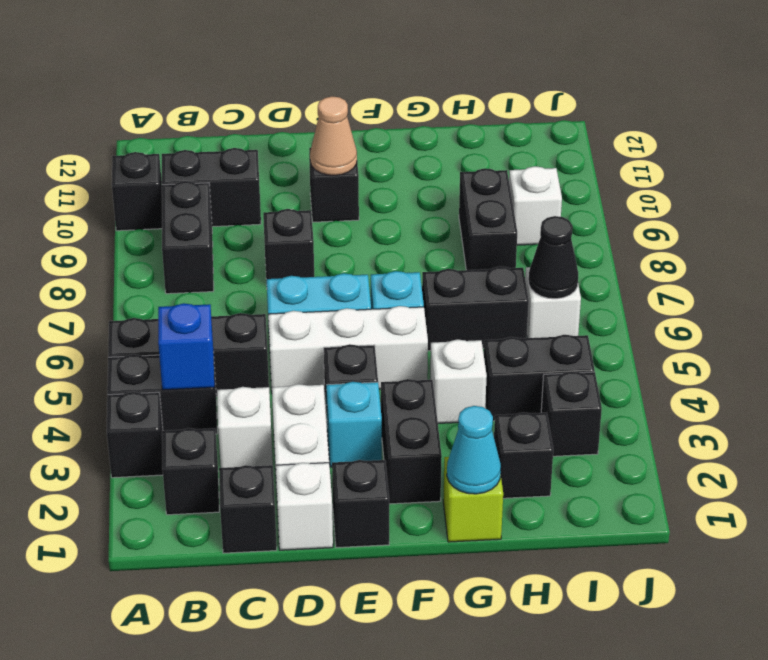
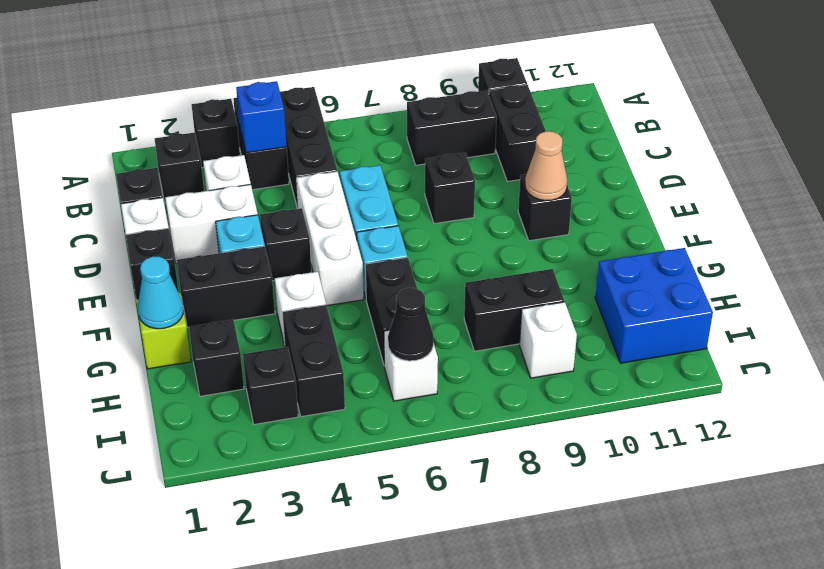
none -> blue brick H11:I12 level 1

